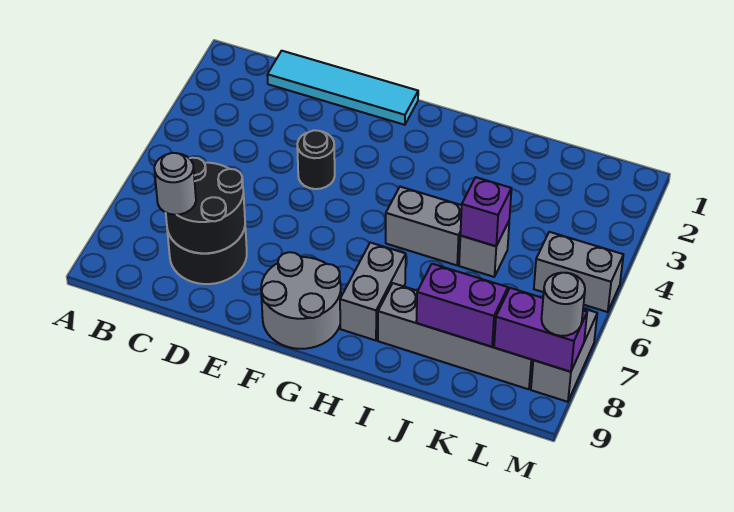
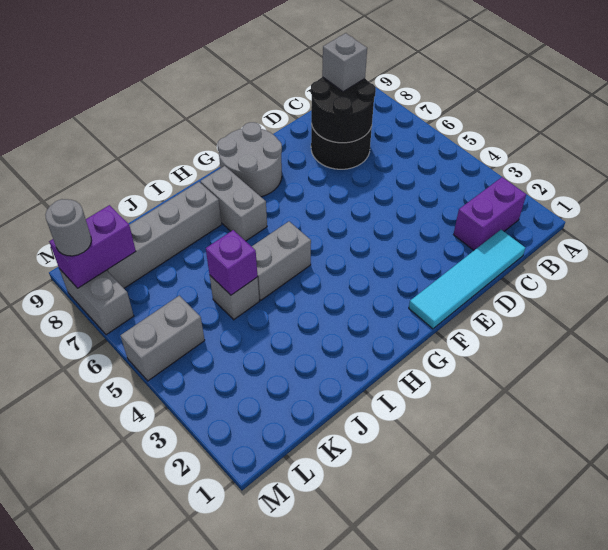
grey round brick C8 level 3 -> grey brick C8 level 3
black round brick E4 level 1 -> none
purple brick J8:K8 level 2 -> purple brick B2:C2 level 1

